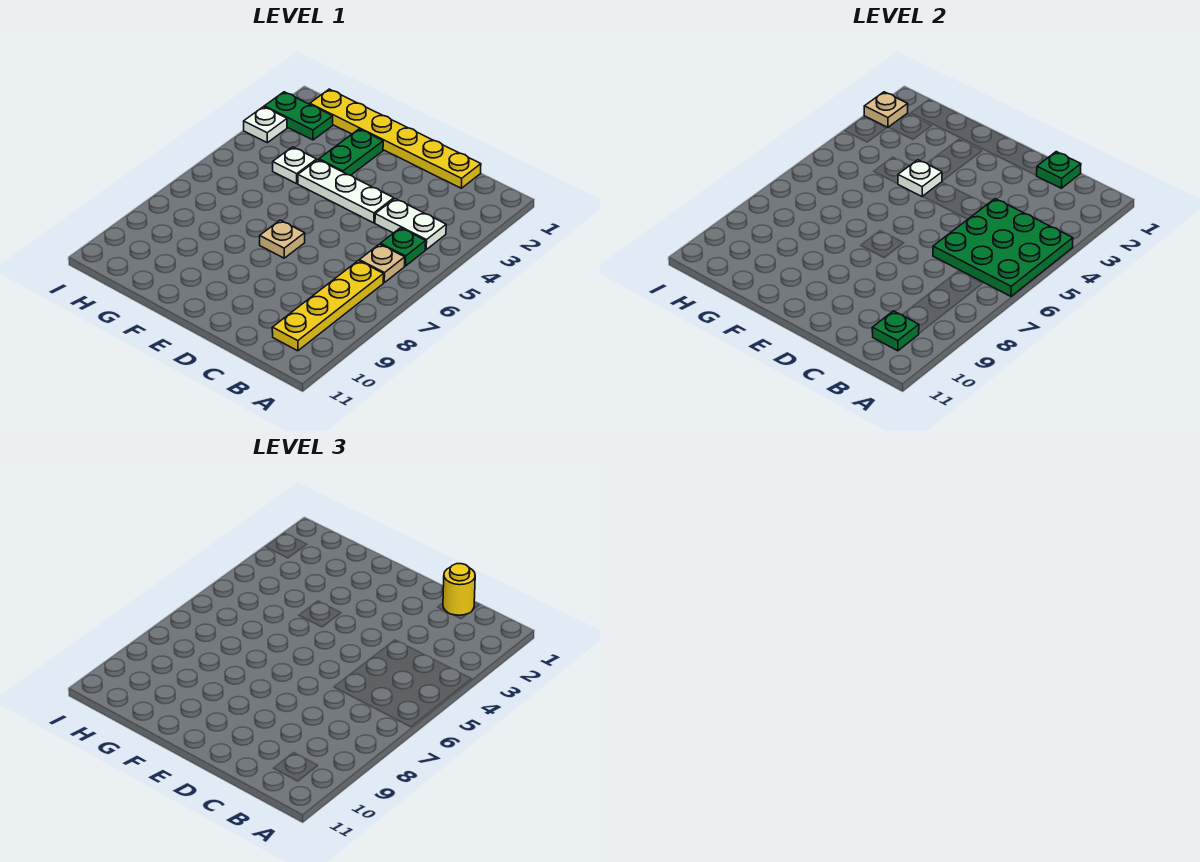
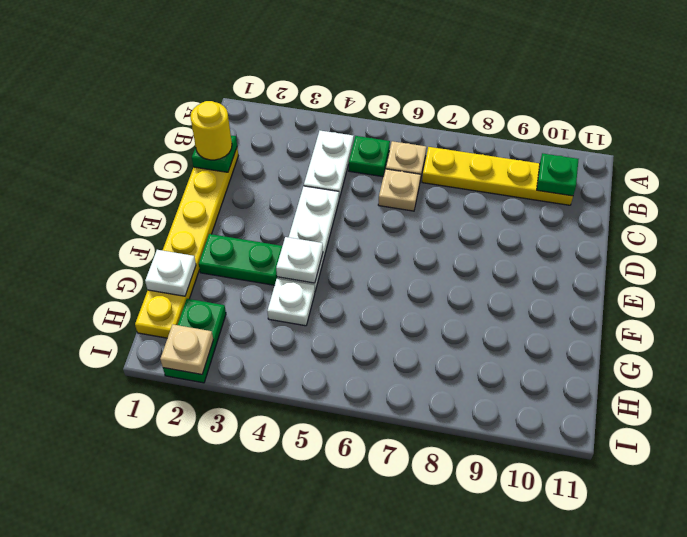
green plate A4:C6 level 2 -> none
tan plate E7 level 1 -> tan plate C6 level 1
white plate I3 level 1 -> white plate G1 level 2

